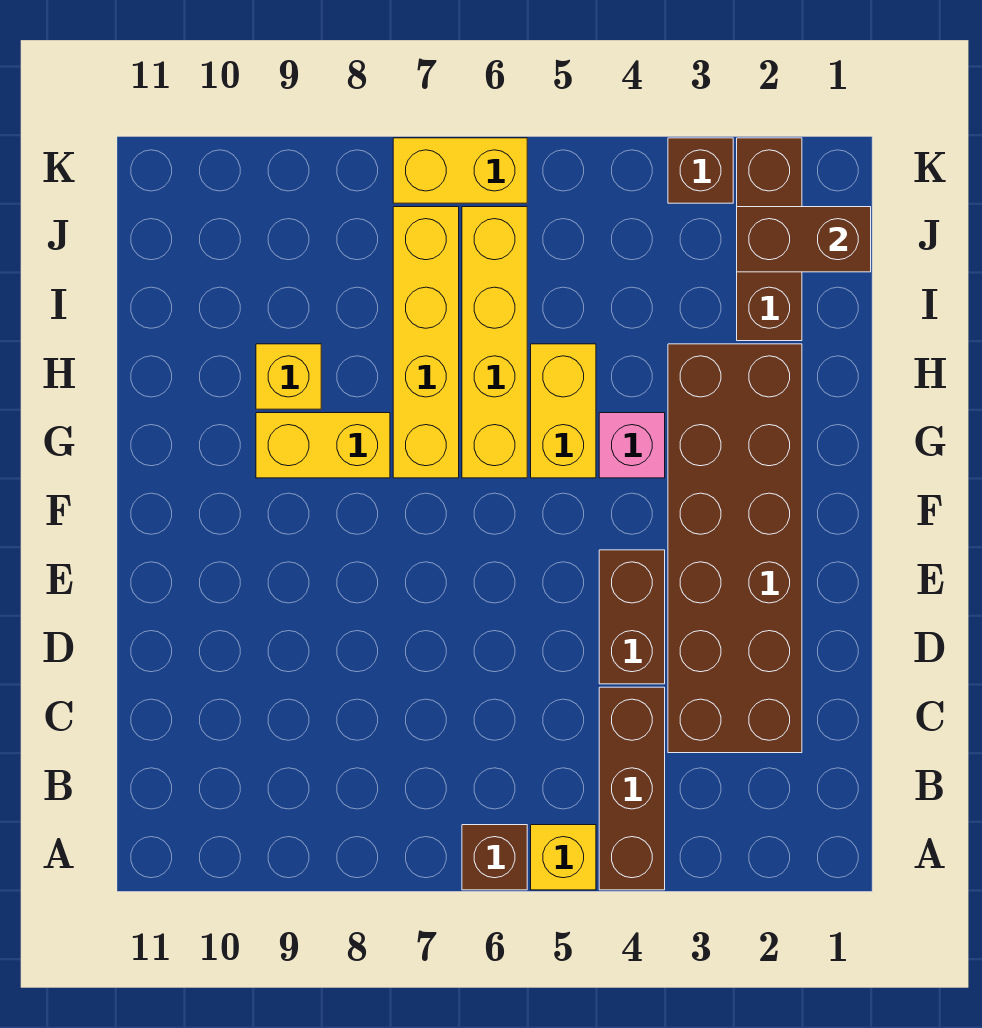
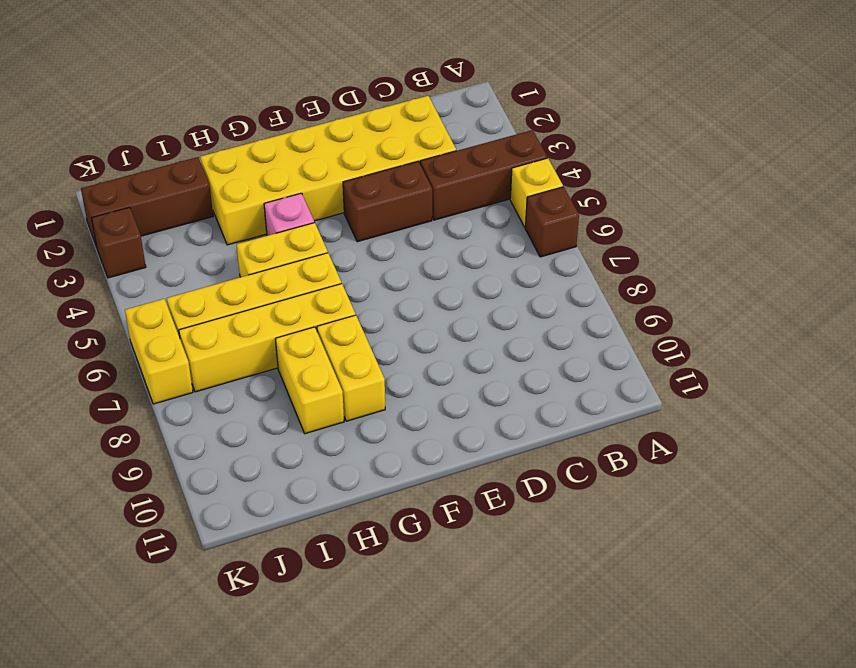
brown brick C2:H3 level 1 -> yellow brick C2:H3 level 1
yellow brick H9 level 1 -> yellow brick H8:H9 level 1
brown brick J1:J2 level 2 -> none

